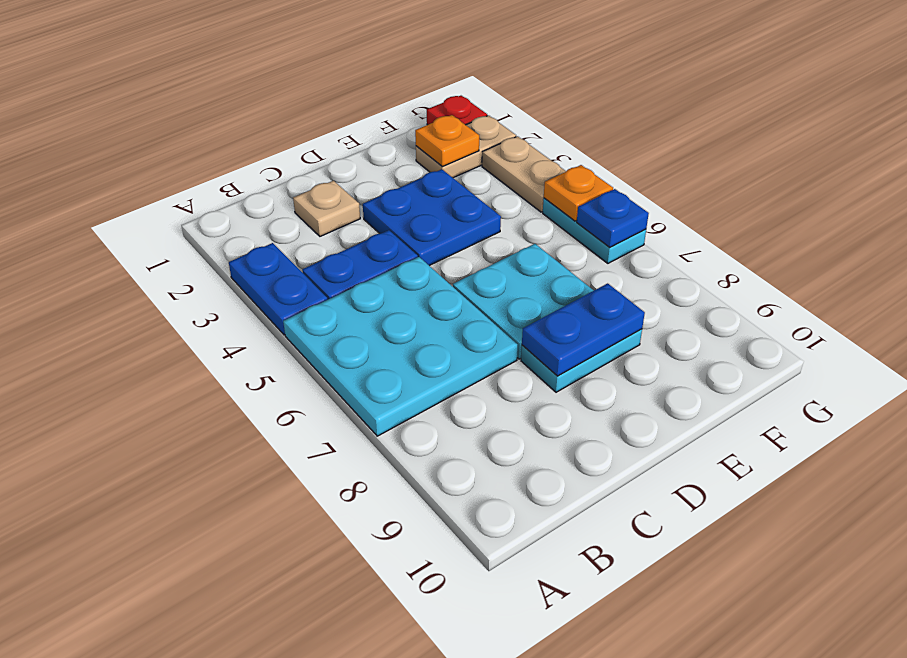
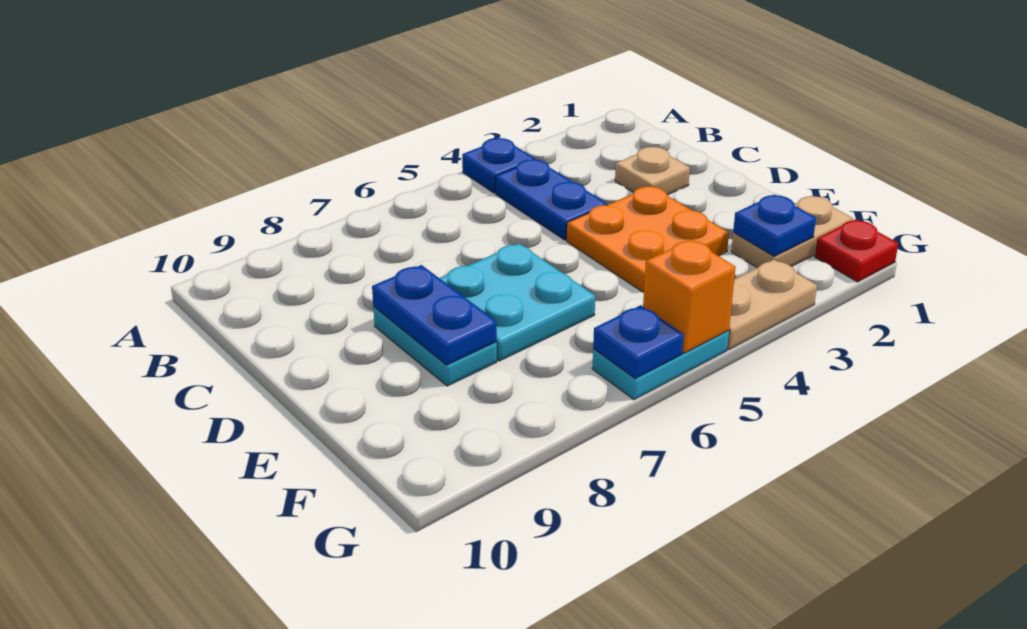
blue plate A3:A4 level 1 -> blue plate A4 level 1
cyan plate A5:C7 level 1 -> none
blue plate D3:E4 level 1 -> orange plate D3:E4 level 1
tan plate F2:G2 level 1 -> tan plate F1:F2 level 1
orange plate F2 level 2 -> blue plate F2 level 2
orange plate G5 level 2 -> orange brick G5 level 2

